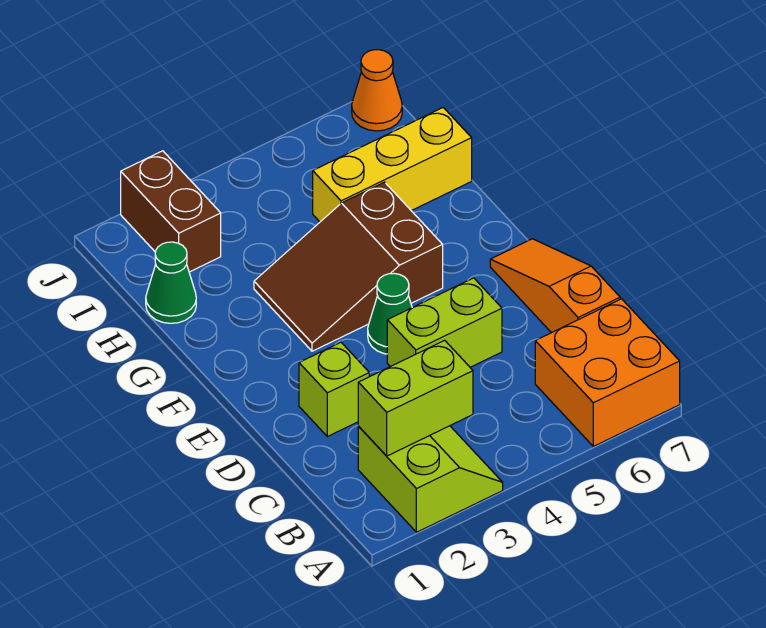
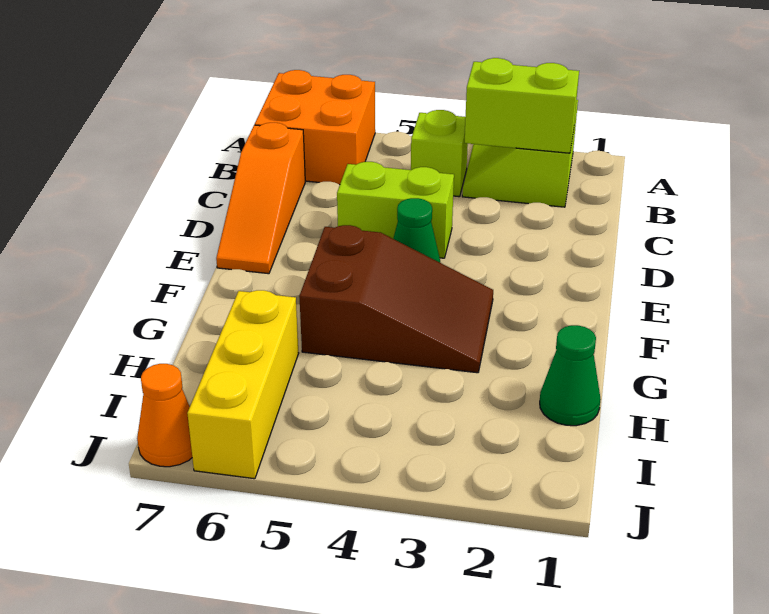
lime brick D2 level 1 -> lime brick B4 level 1
yellow brick H5:H7 level 1 -> yellow brick H6:J6 level 1
brown brick I2:J2 level 1 -> none

